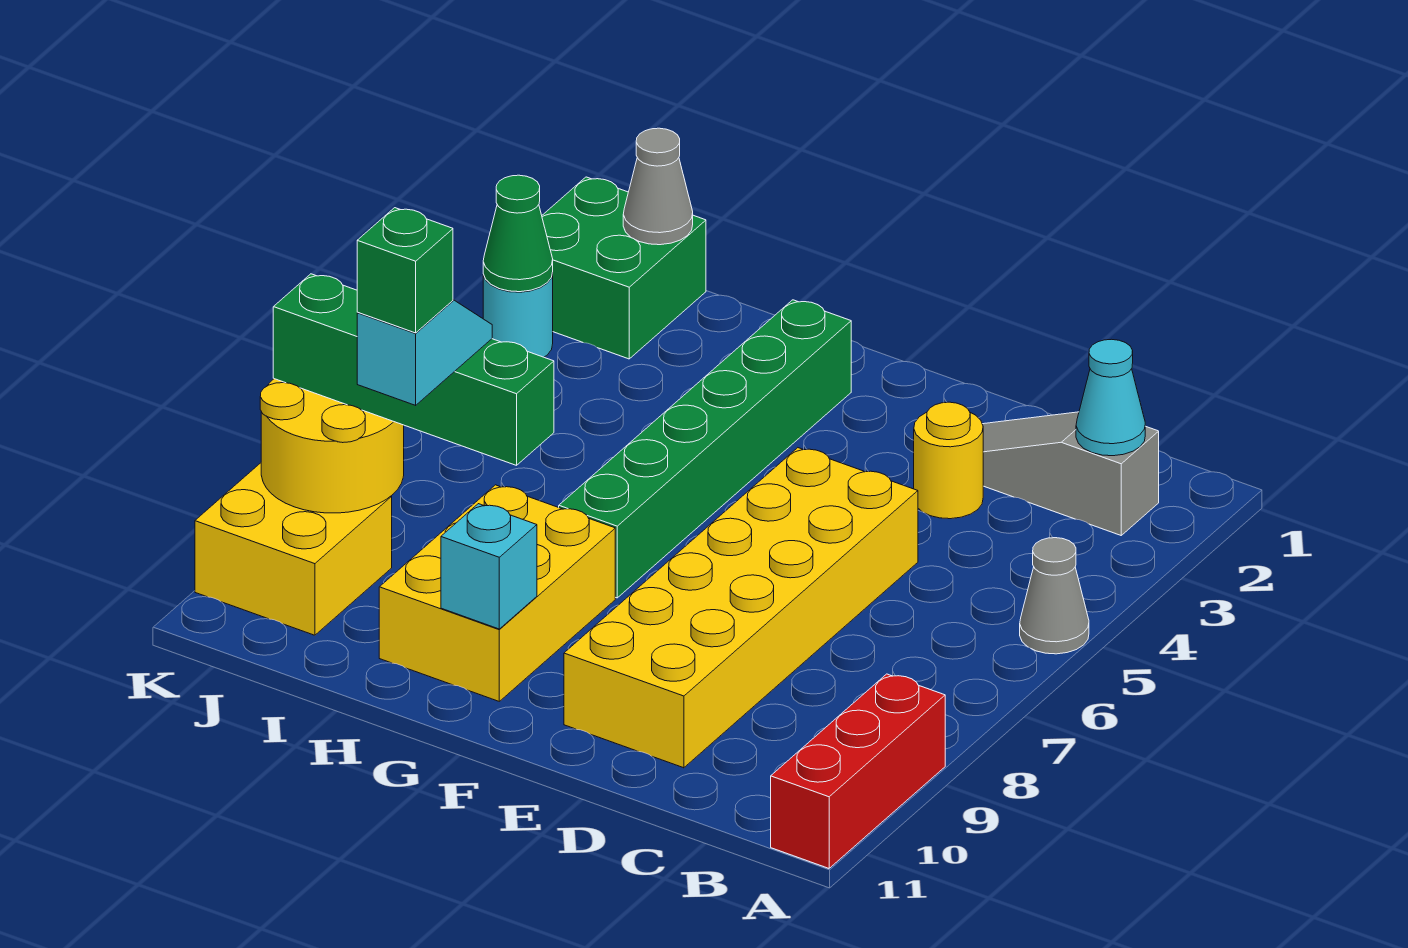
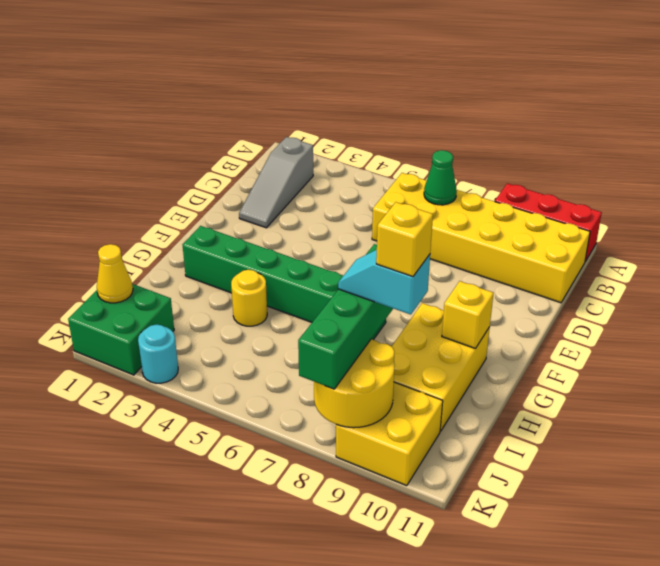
grey cone A5 level 1 -> none
cyan cone B2 level 2 -> none
yellow round brick D3 level 1 -> yellow round brick H4 level 1
yellow brick D5:E10 level 1 -> yellow brick B6:C11 level 1
yellow brick G8:H10 level 1 -> yellow brick G9:I10 level 1
cyan brick G10 level 2 -> yellow brick G10 level 2
green brick I9 level 5 -> yellow brick I9 level 5
grey cone J1 level 2 -> yellow cone J1 level 2
green cone K3 level 2 -> green cone B7 level 2

